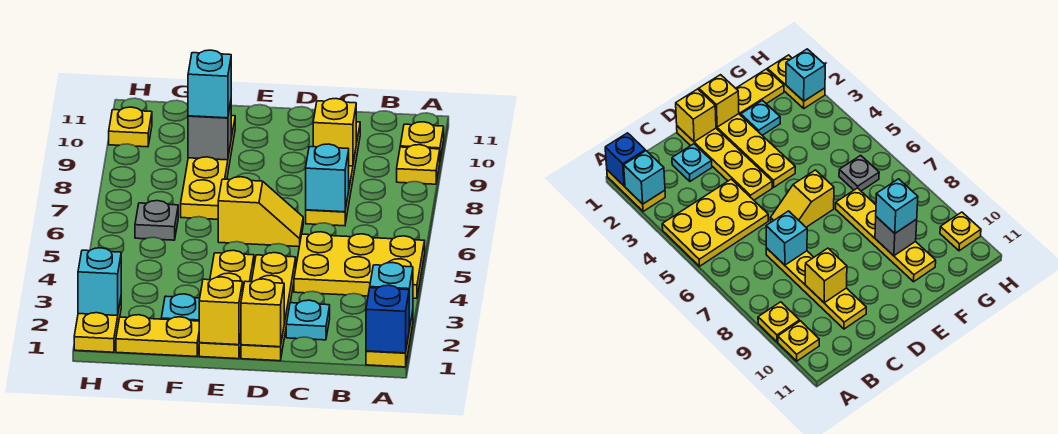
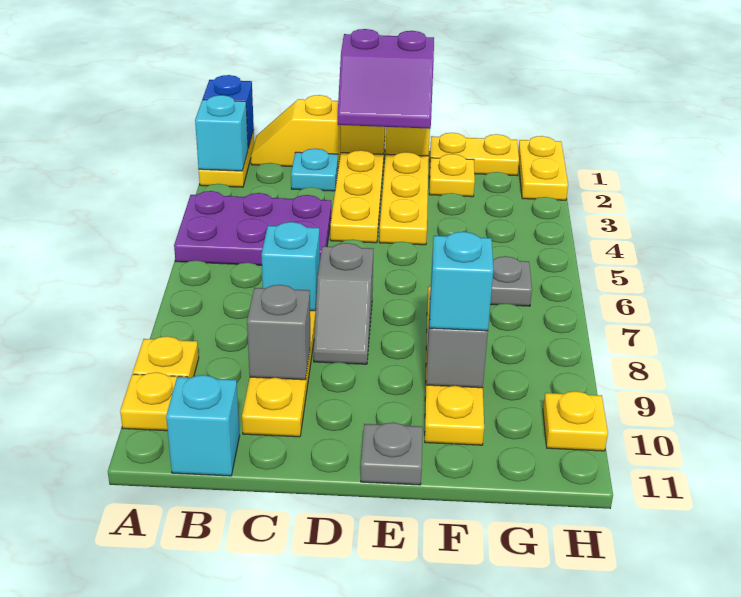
yellow plate A4:C5 level 1 -> purple plate A4:C5 level 1
yellow brick C9 level 2 -> grey brick C9 level 2
none -> purple slope D1:E2 level 3 top 1
yellow slope D6:E6 level 1 top E -> yellow slope B1:C1 level 1 top C
none -> grey slope D7:D8 level 1 top 7
none -> grey plate E11 level 1
cyan plate F2 level 1 -> yellow plate F2 level 1
cyan brick H2 level 2 -> cyan brick B11 level 1

